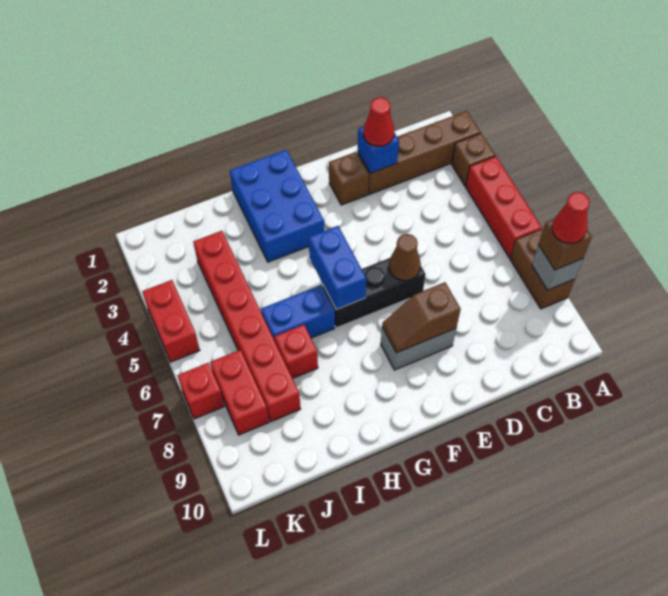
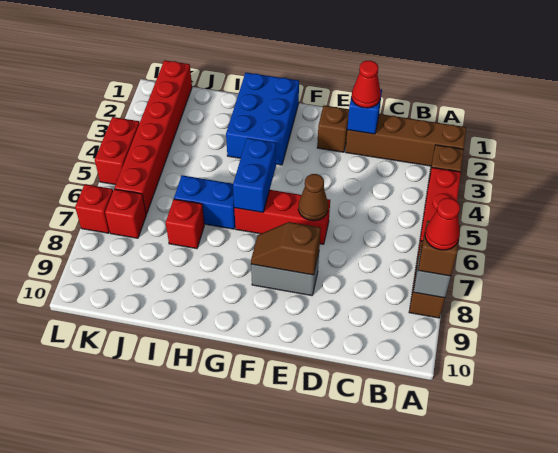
black brick E6:G6 level 1 -> red brick E6:G6 level 1
red brick J3:J8 level 1 -> red brick K1:K6 level 1
red brick K7:K8 level 1 -> red brick K7 level 1

